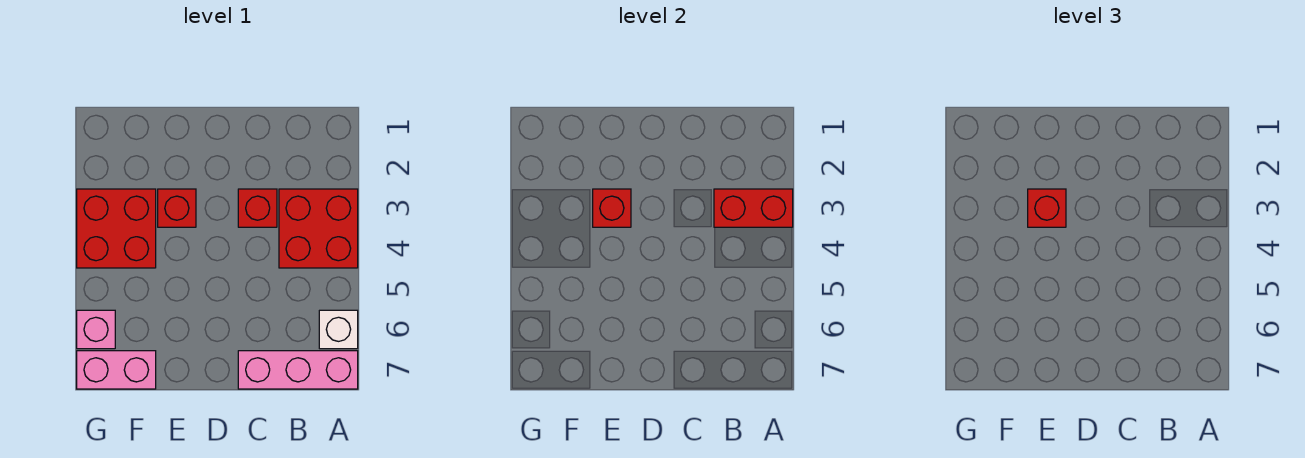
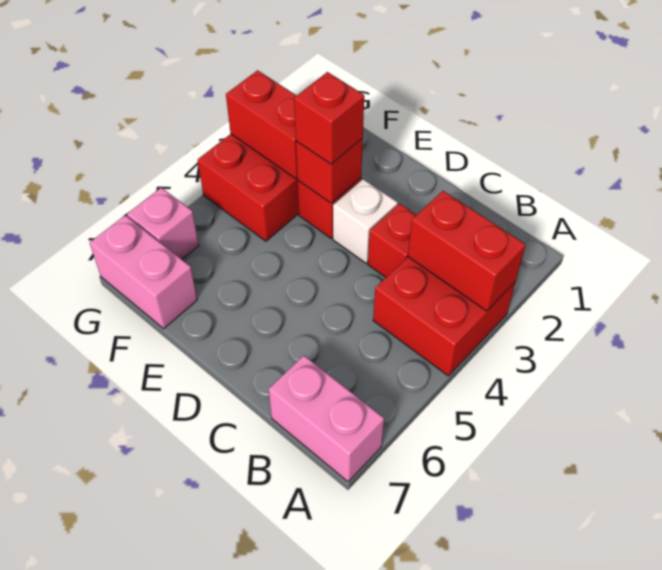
white brick A6 level 1 -> white brick D3 level 1
pink brick A7:C7 level 1 -> pink brick A7:B7 level 1
none -> red brick F3:G3 level 2

